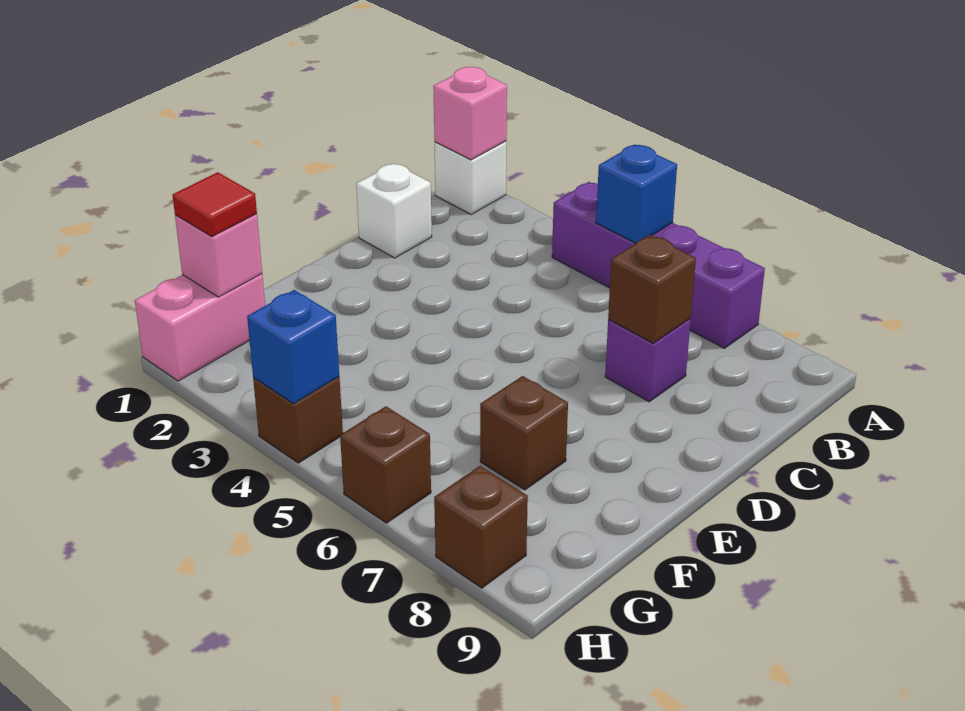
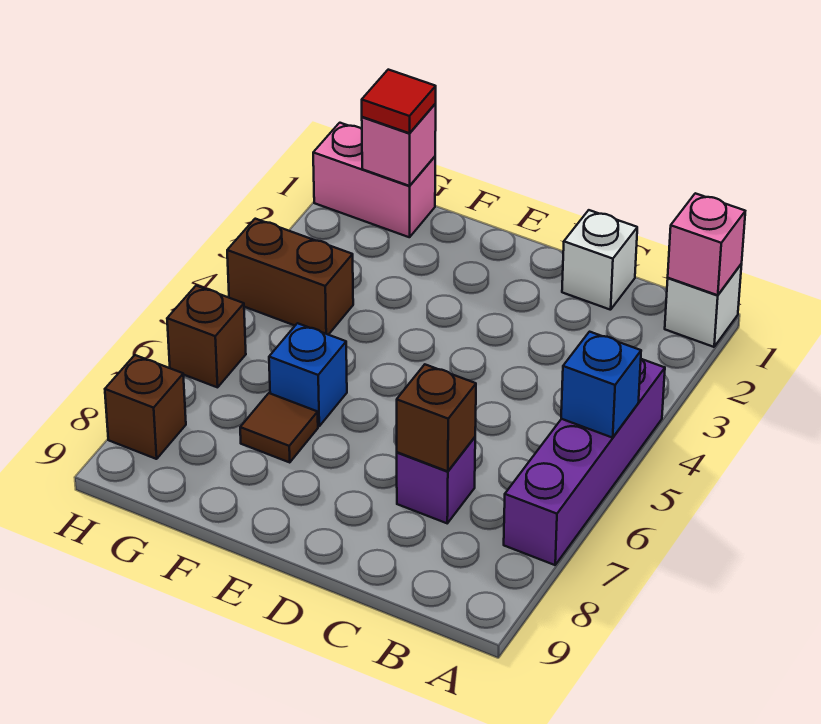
brown brick F7 level 1 -> brown tile F7 level 1
brown brick H4 level 1 -> brown brick G4:H4 level 1
blue brick H4 level 2 -> blue brick F6 level 1

